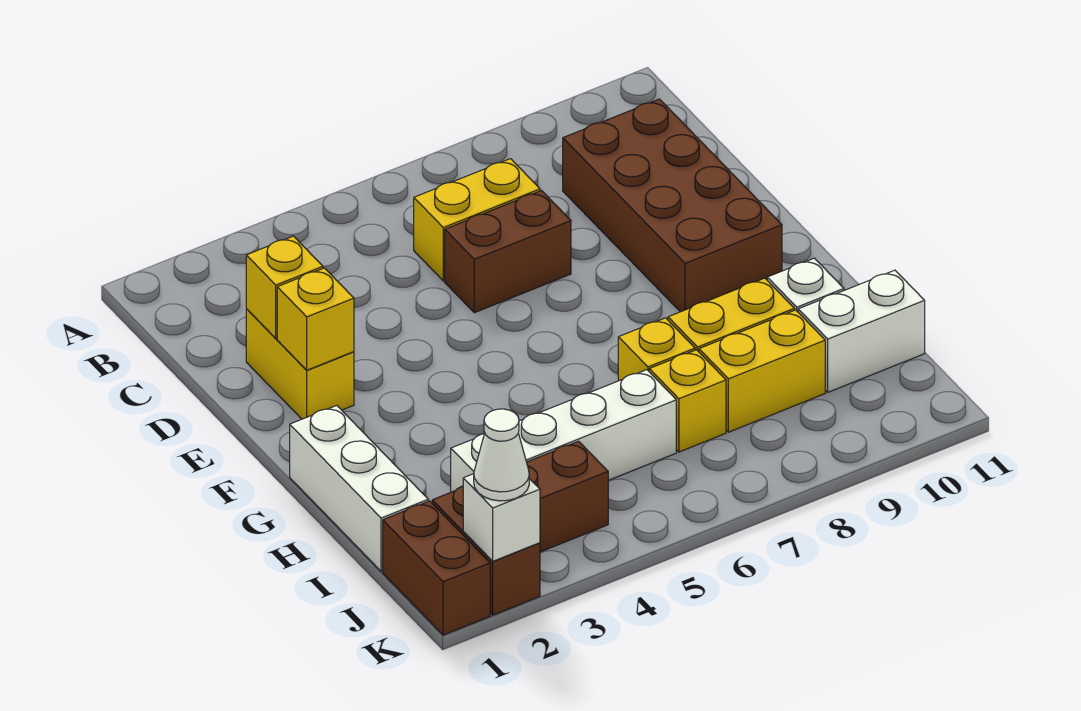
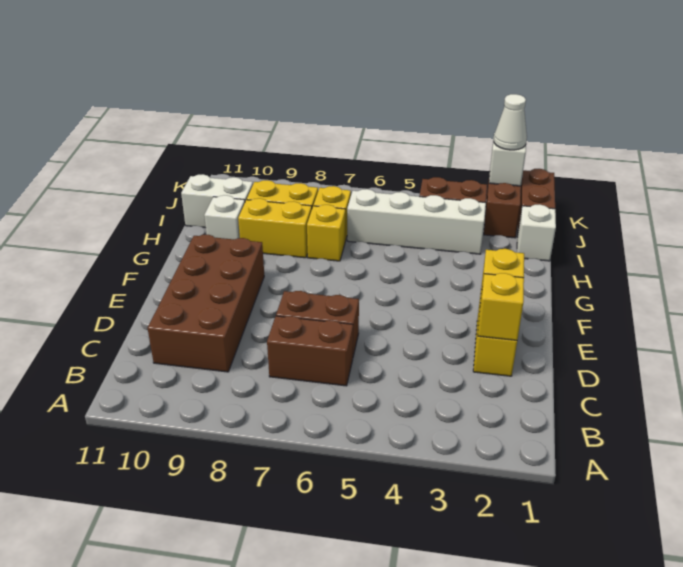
yellow brick C6:C7 level 1 -> brown brick C6:C7 level 1
white brick G1:I1 level 1 -> white brick I1 level 1

